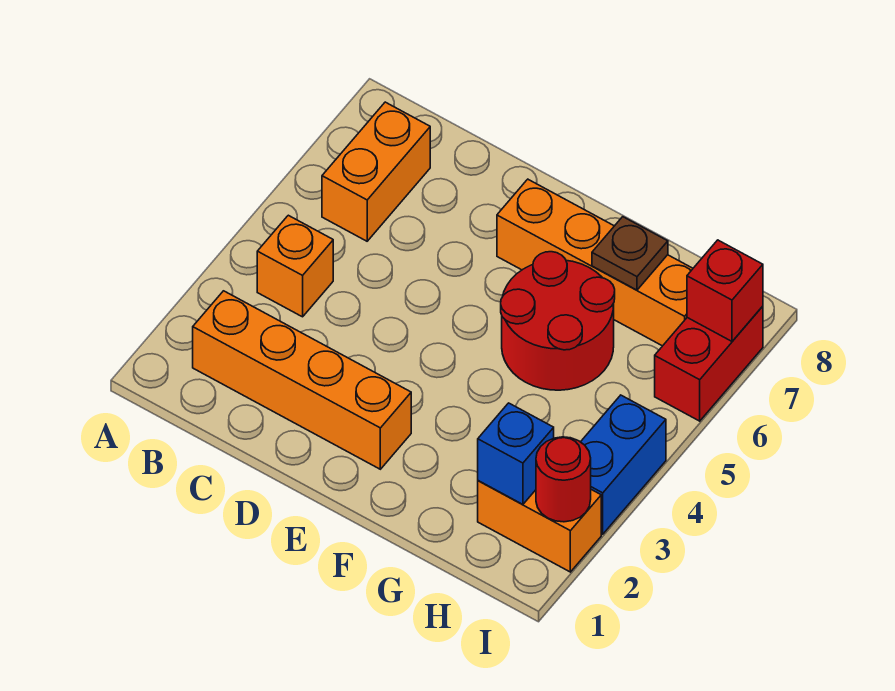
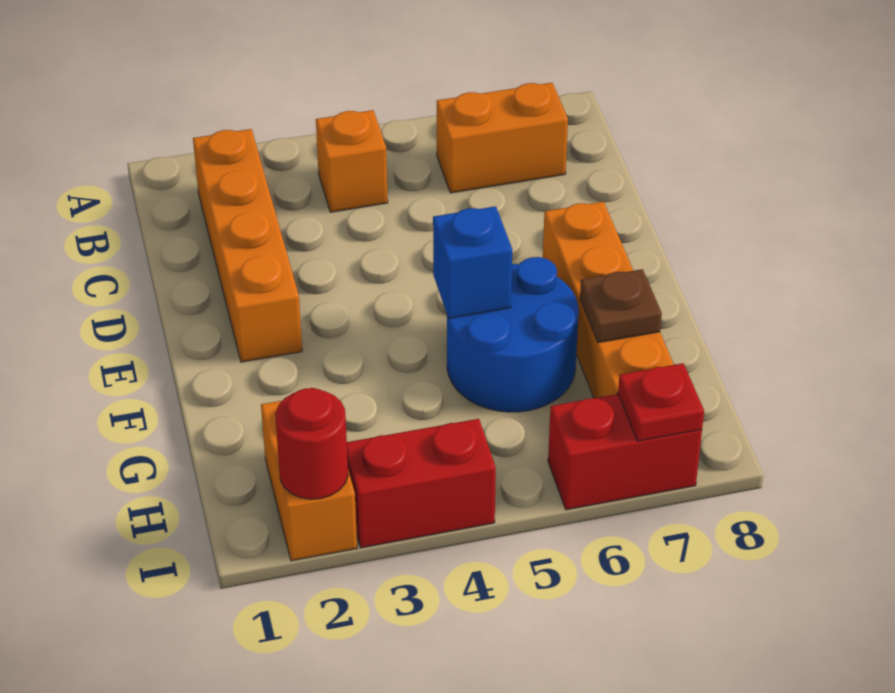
red round brick F5:G6 level 1 -> blue round brick F5:G6 level 1
blue brick H2 level 2 -> blue brick F5 level 2
blue brick I3:I4 level 1 -> red brick I3:I4 level 1
red brick I7 level 2 -> red plate I7 level 2

